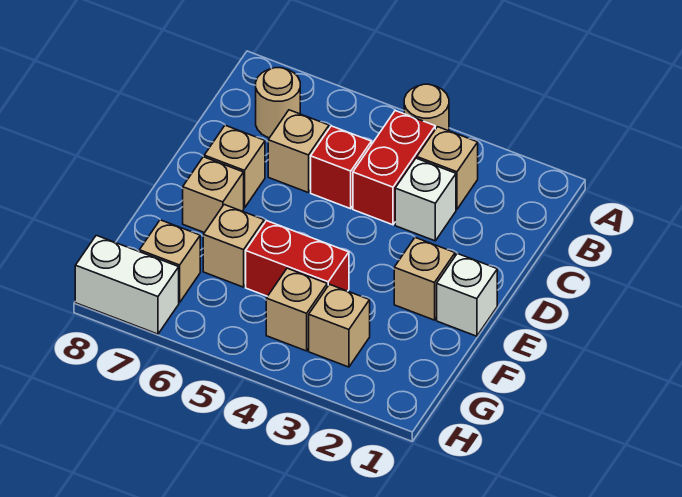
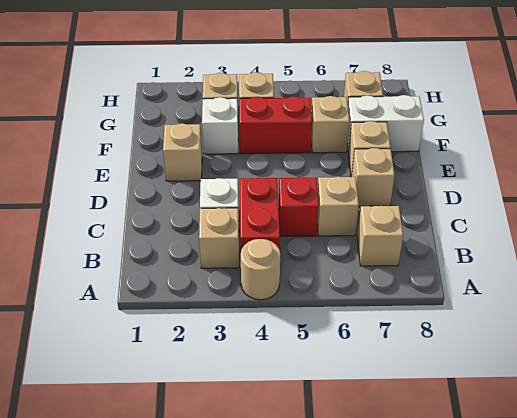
tan round brick B7 level 1 -> tan brick B7 level 1
white brick E1 level 1 -> white brick F3 level 1
white brick H7:H8 level 1 -> white brick F7:F8 level 1

